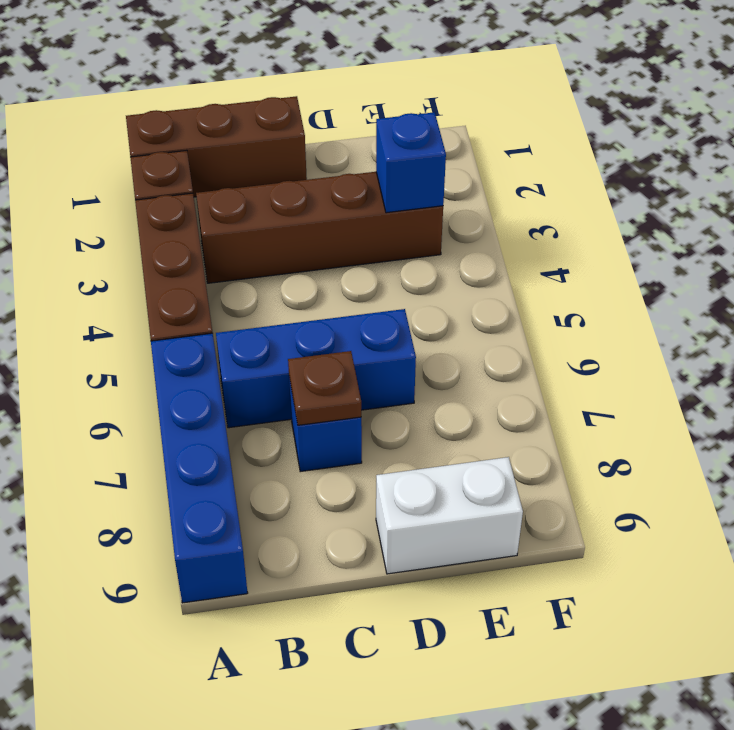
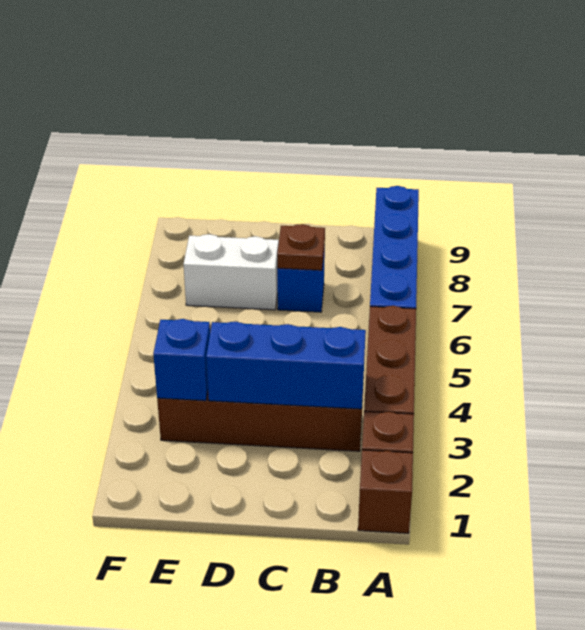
brown brick A1:C1 level 1 -> brown brick A1 level 1
blue brick B6:D6 level 1 -> blue brick B3:D3 level 2
white brick D9:E9 level 1 -> white brick D7:E7 level 1

